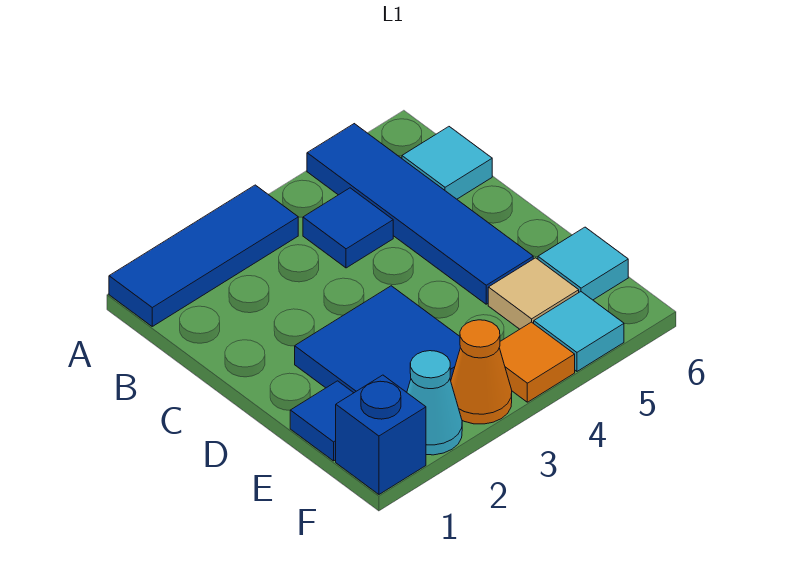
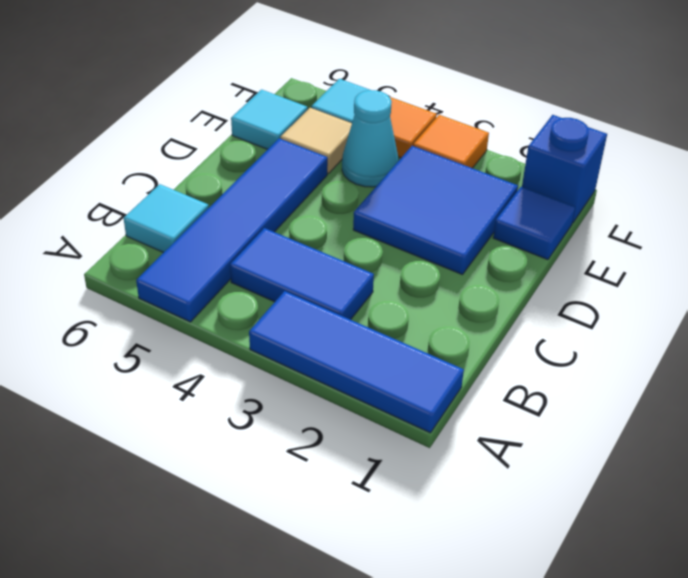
blue tile B4 level 1 -> blue tile B3:B4 level 1
cyan cone F2 level 1 -> cyan cone E4 level 1
orange cone F3 level 1 -> orange tile F3 level 1

